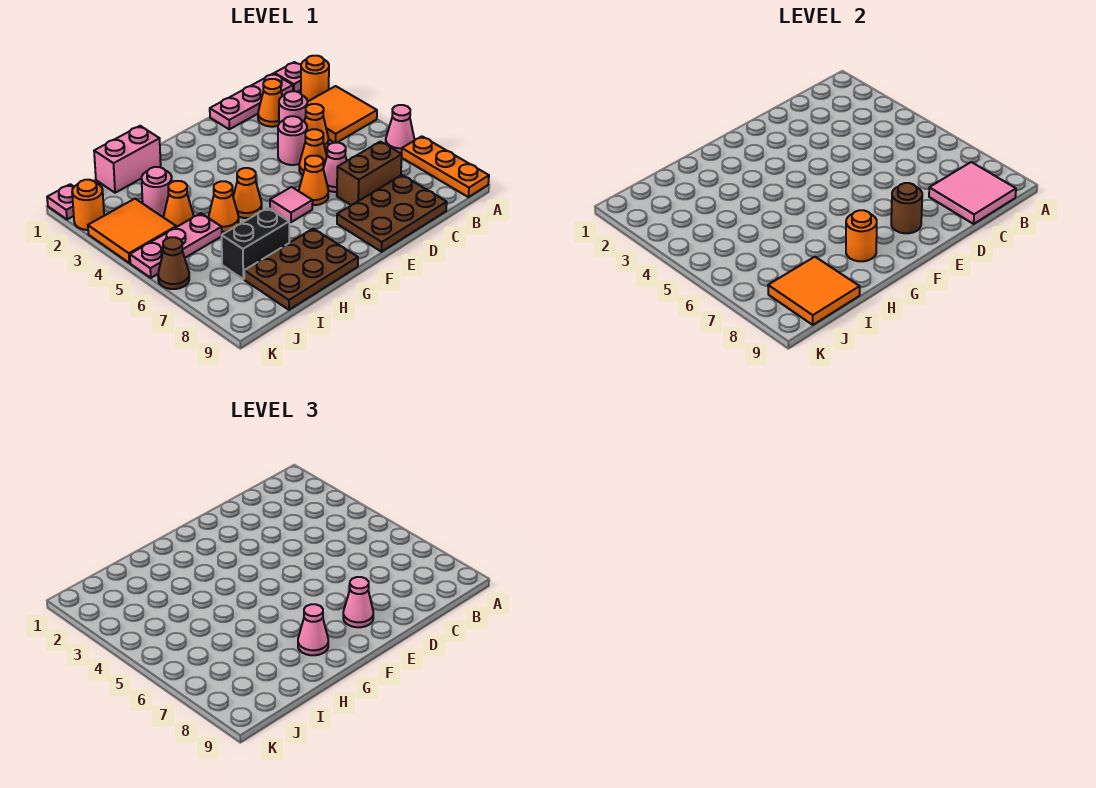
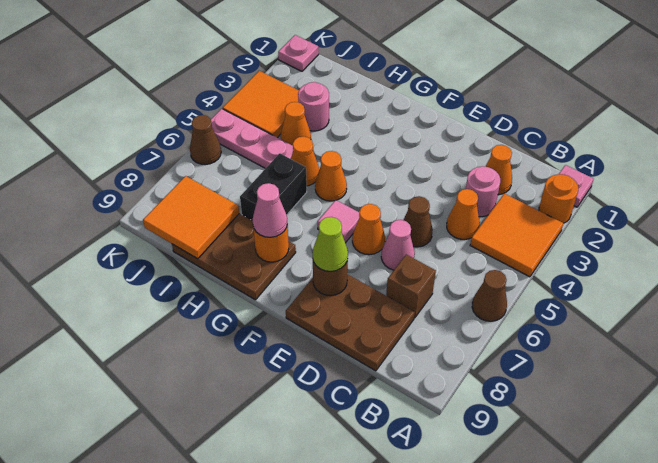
pink cone A6 level 1 -> brown cone A6 level 1
orange plate A7:A9 level 1 -> none
pink plate B1:D1 level 1 -> none
pink tile B8:C9 level 2 -> none
brown brick C7:D7 level 1 -> brown brick C7 level 1
pink round brick D4 level 1 -> none
orange cone D5 level 1 -> brown cone D5 level 1
pink cone E8 level 3 -> lime cone E8 level 3
pink brick H1:I1 level 1 -> none
black brick H7:I7 level 1 -> black brick H6:H7 level 1
orange round brick K2 level 1 -> none

